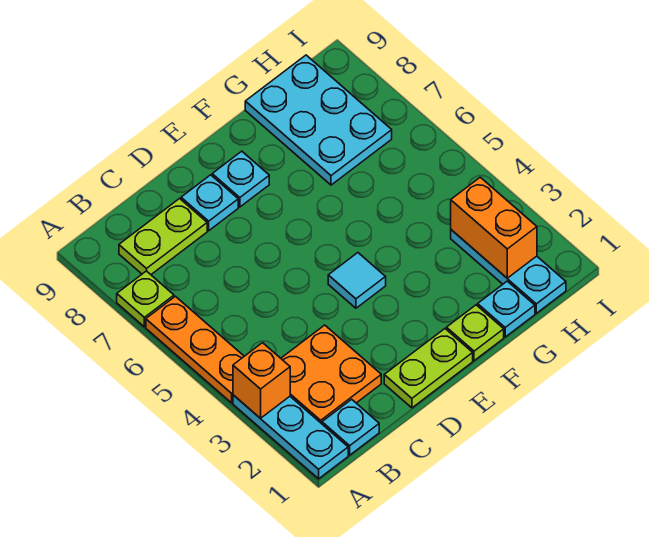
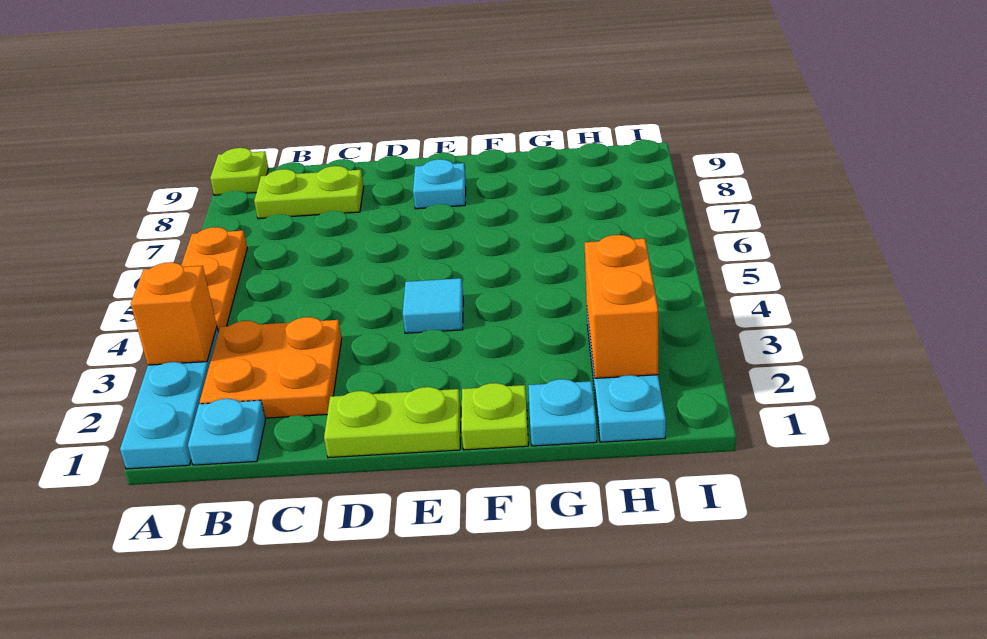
lime plate A7 level 1 -> lime plate A9 level 1
cyan plate D8 level 1 -> none
cyan plate G7:H9 level 1 -> none

